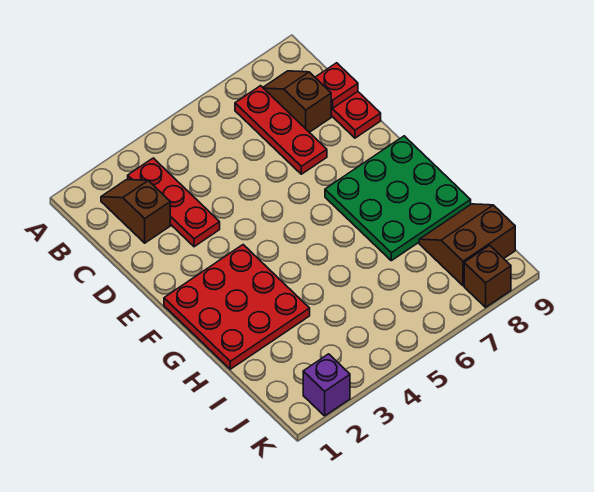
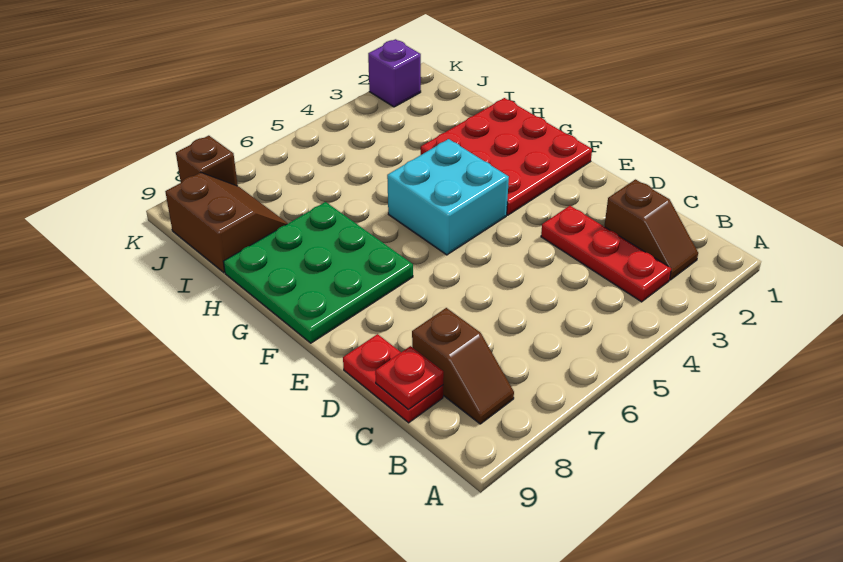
red plate B7:D7 level 1 -> none
none -> cyan brick F4:G5 level 1
brown slope I8:J9 level 1 top J -> brown slope I8:J9 level 1 top 9

